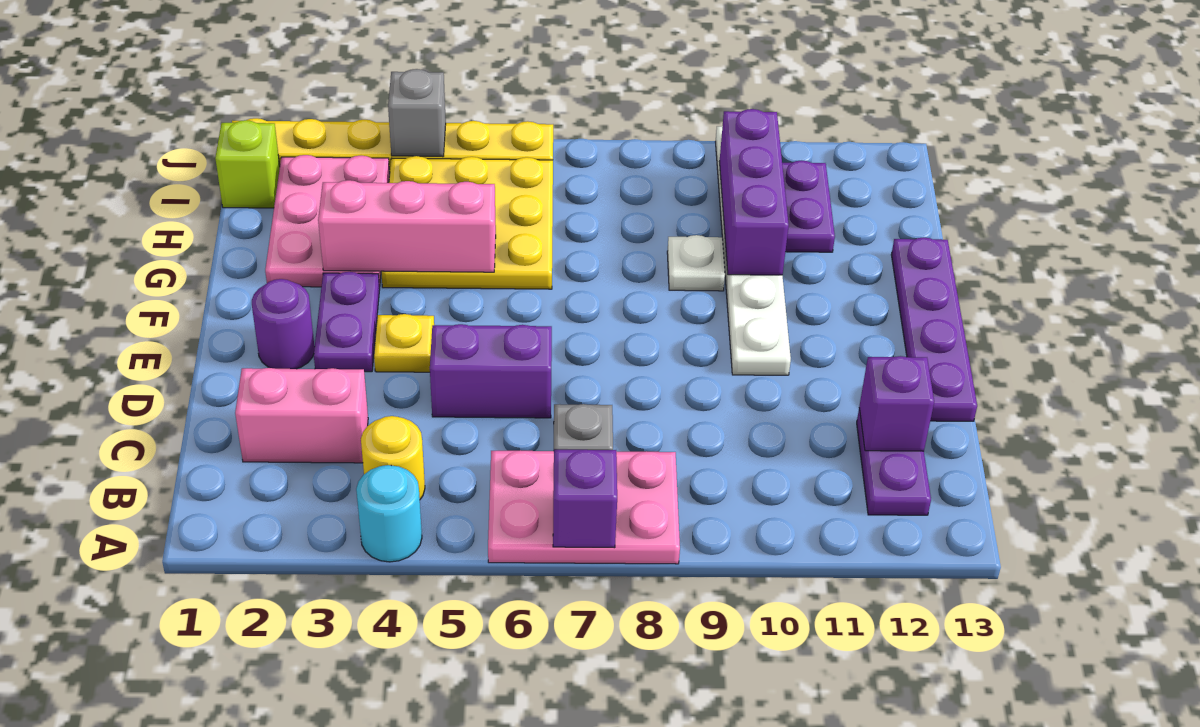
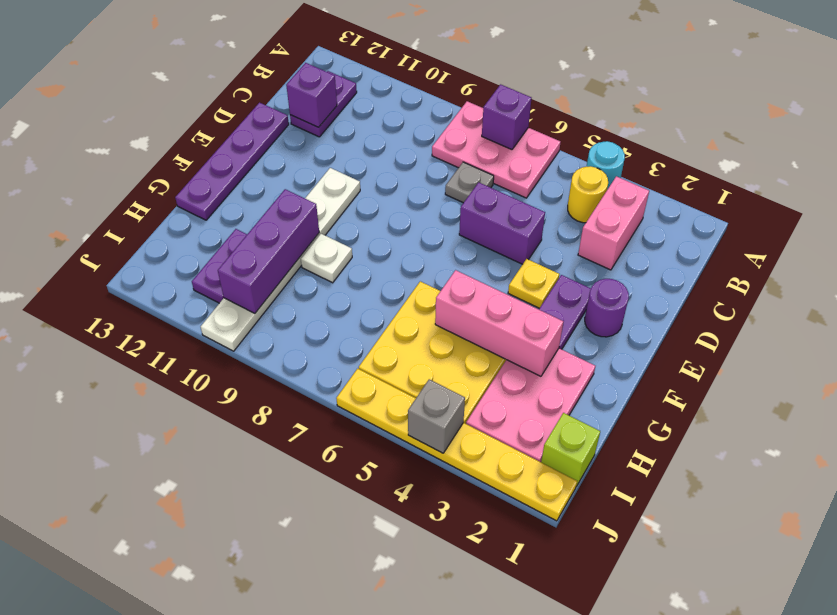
pink brick C2:C3 level 1 -> pink brick B3:C3 level 1

